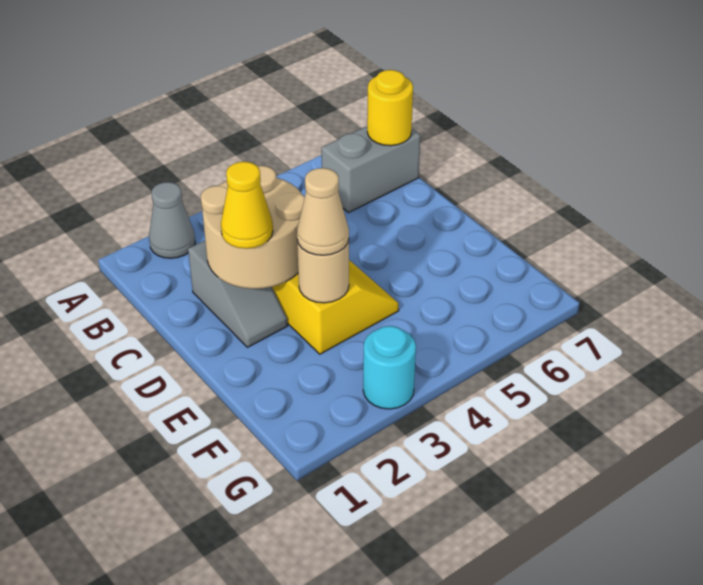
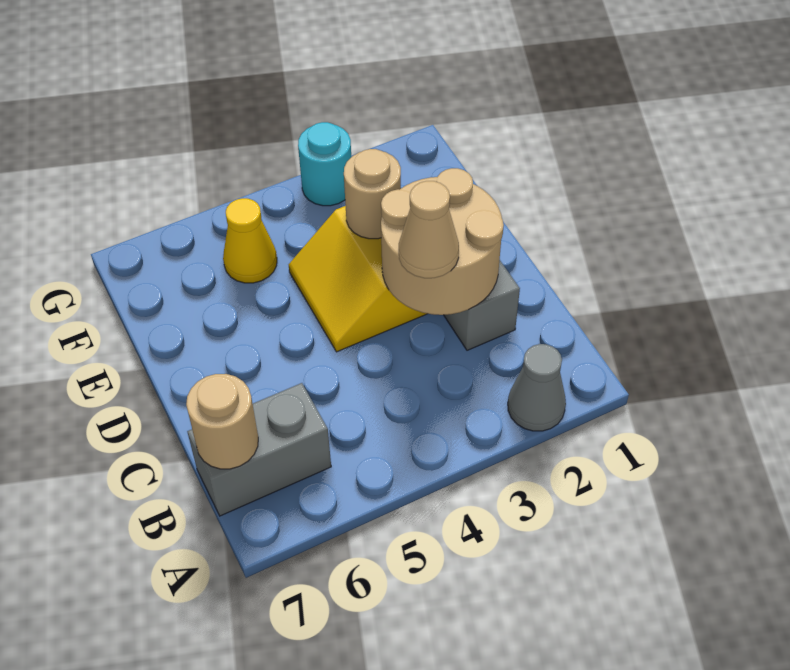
yellow round brick B7 level 2 -> tan round brick B7 level 2
yellow cone D2 level 3 -> yellow cone F5 level 1
tan cone E3 level 3 -> tan cone C3 level 3

